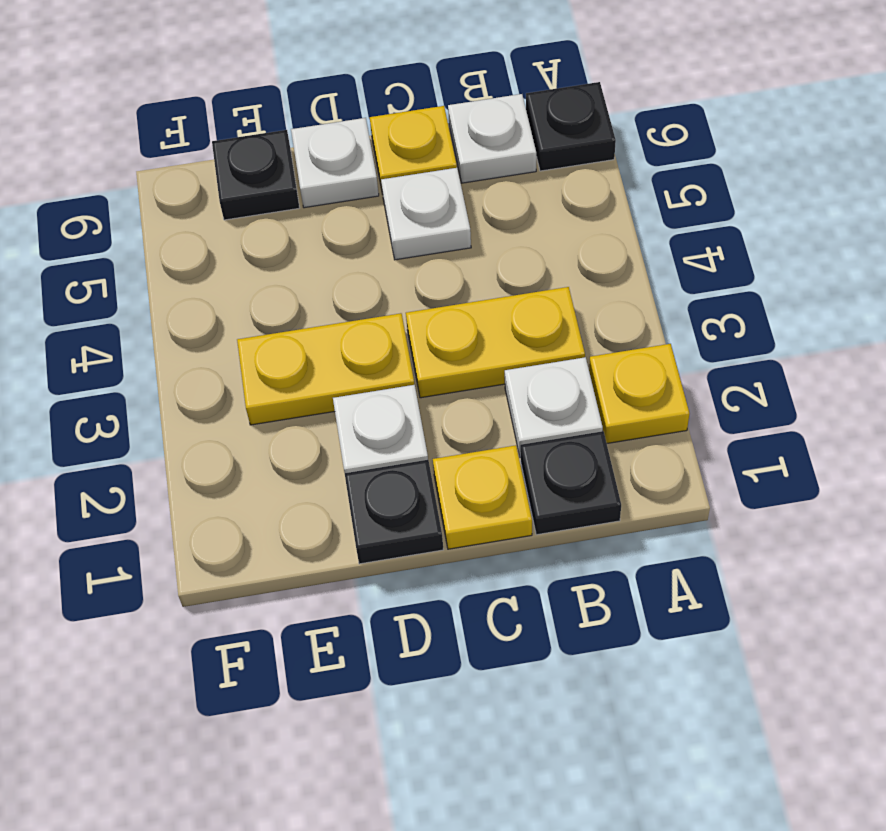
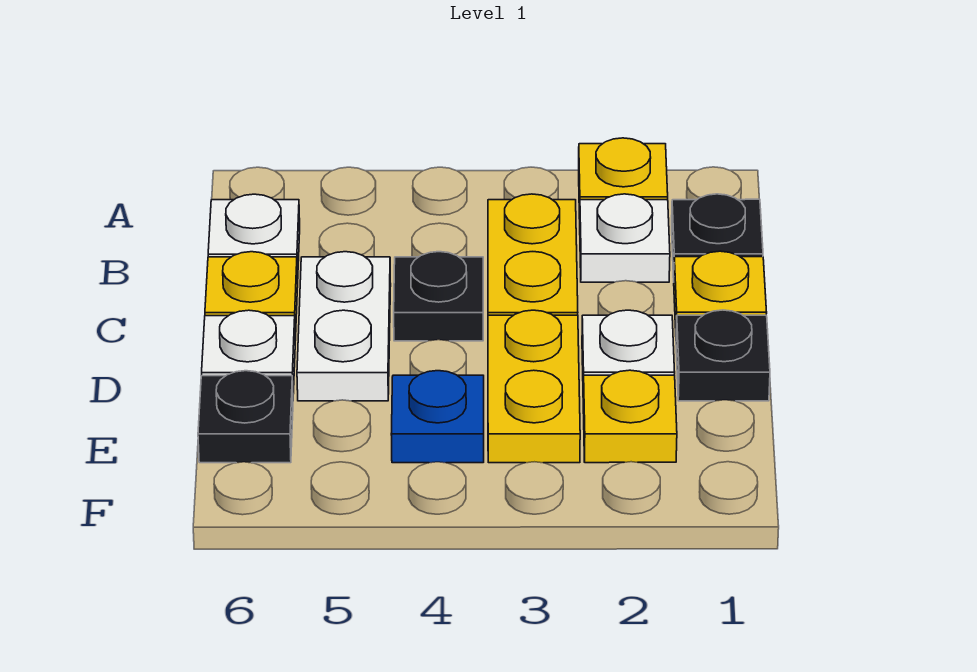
black plate A6 level 1 -> black plate C4 level 1
white plate C5 level 1 -> white plate C5:D5 level 1
none -> yellow plate E2 level 1
none -> blue plate E4 level 1

